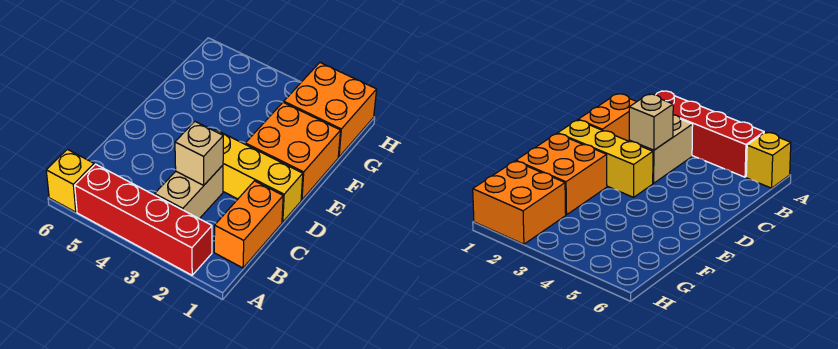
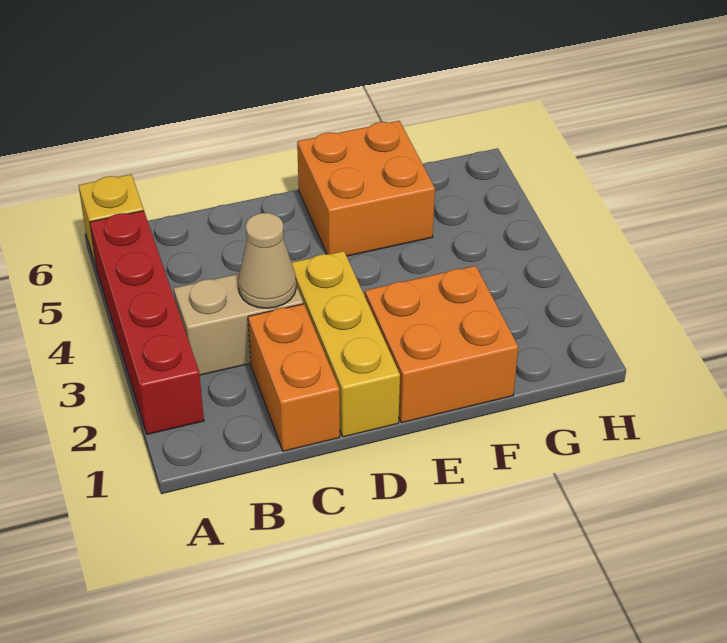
orange brick B1:C1 level 1 -> orange brick C1:C2 level 1
tan brick C3 level 2 -> tan cone C3 level 2
orange brick G1:H2 level 1 -> orange brick E5:F6 level 1

